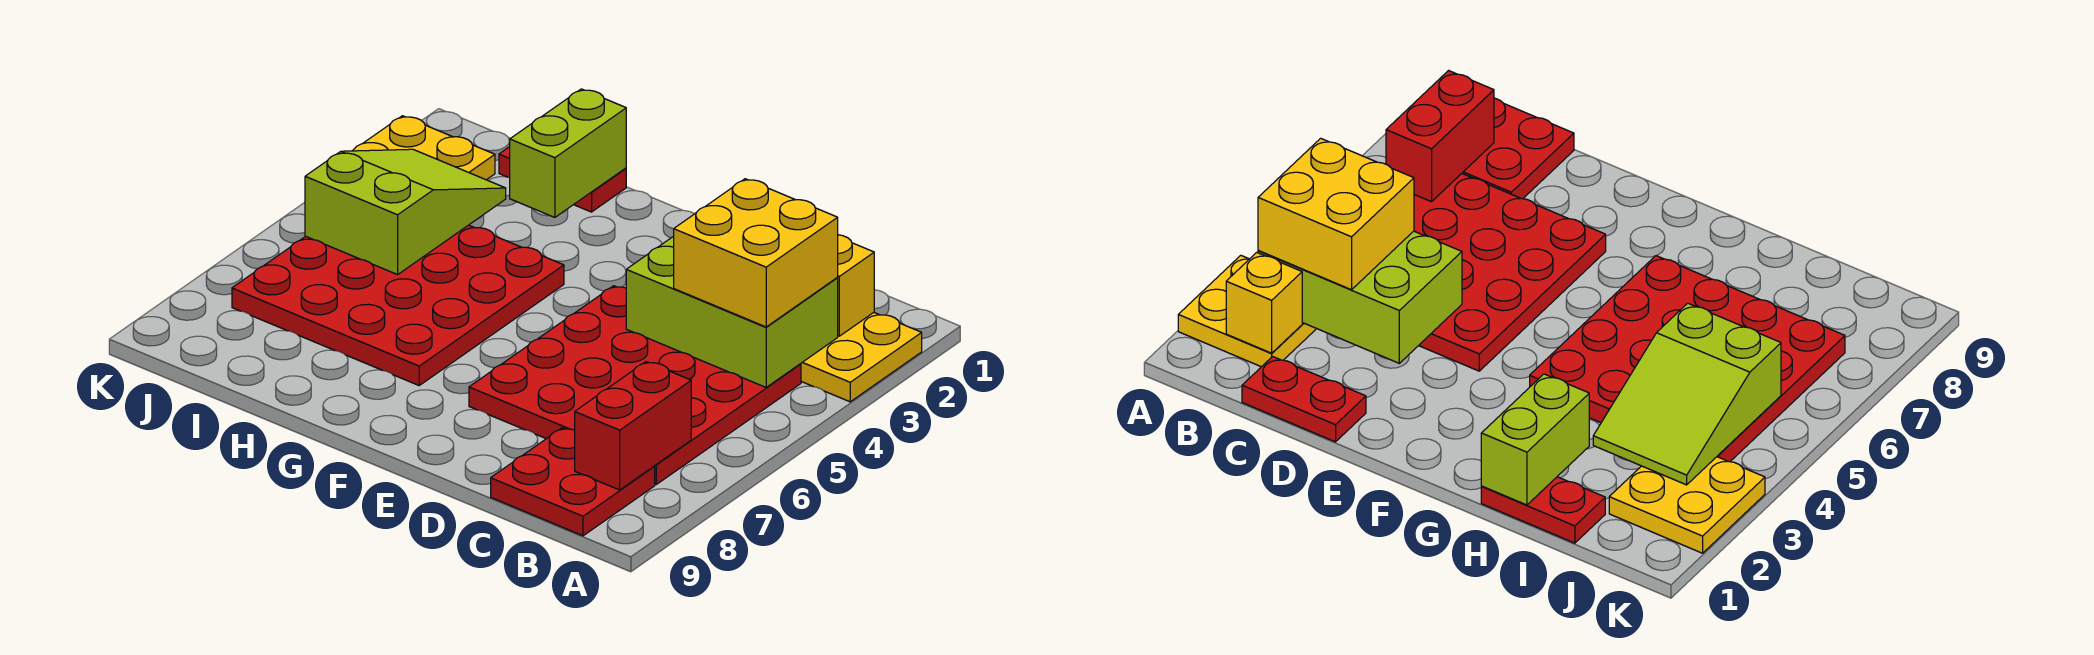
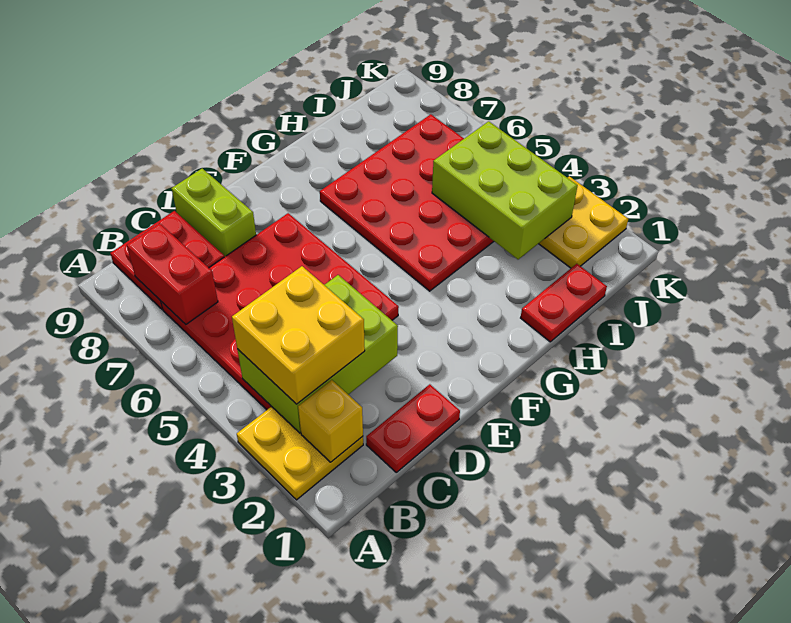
lime brick H1:H2 level 2 -> lime brick D8:D9 level 1
lime slope I3:J5 level 2 top 5 -> lime brick I3:J5 level 2

